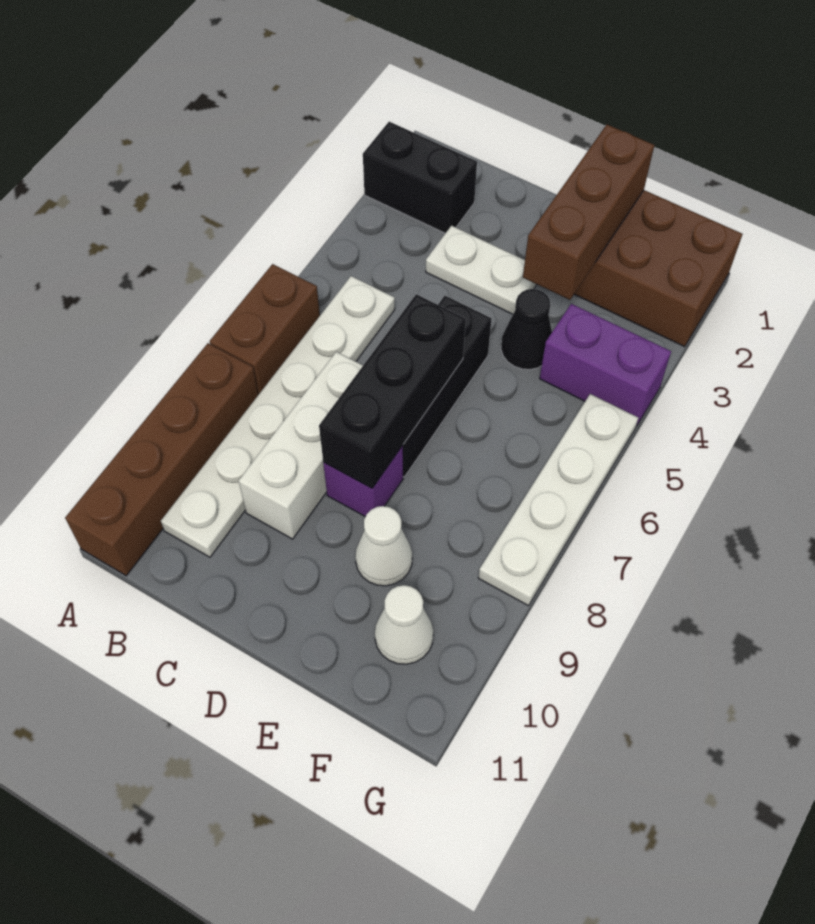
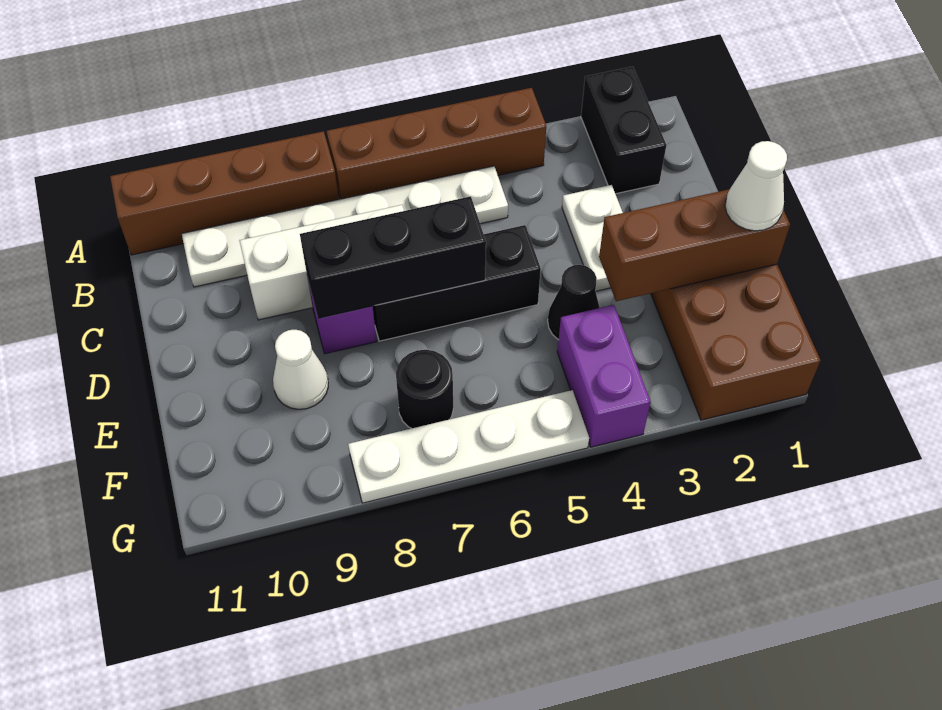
brown brick A6:A7 level 1 -> brown brick A4:A7 level 1
none -> black round brick F7 level 1
white cone F10 level 1 -> white cone E1 level 3

